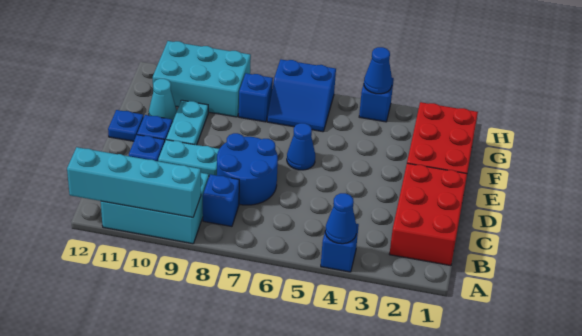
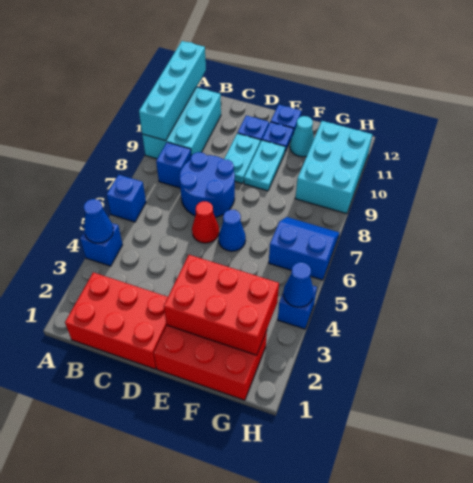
none -> red cone D6 level 1
none -> red brick E2:G3 level 2
cyan plate E10:F10 level 1 -> cyan plate E9:E10 level 1
blue slope G6:H7 level 1 top H -> blue slope G6:H7 level 1 top 6
blue brick G8 level 1 -> blue brick A6 level 1

